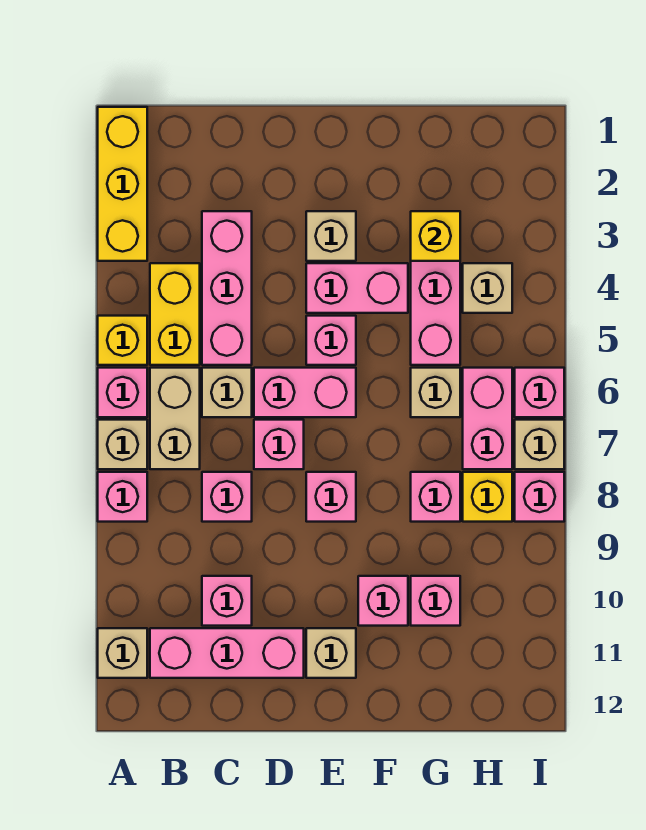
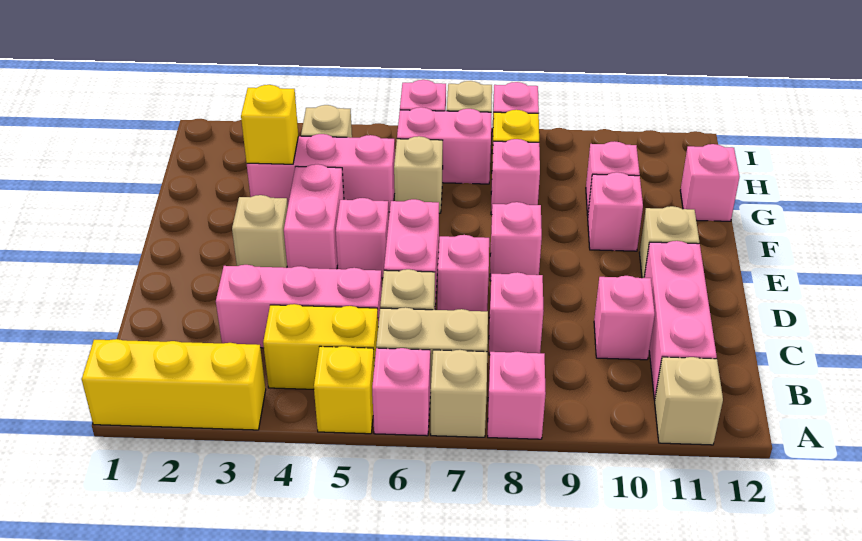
none -> pink brick G12 level 1

